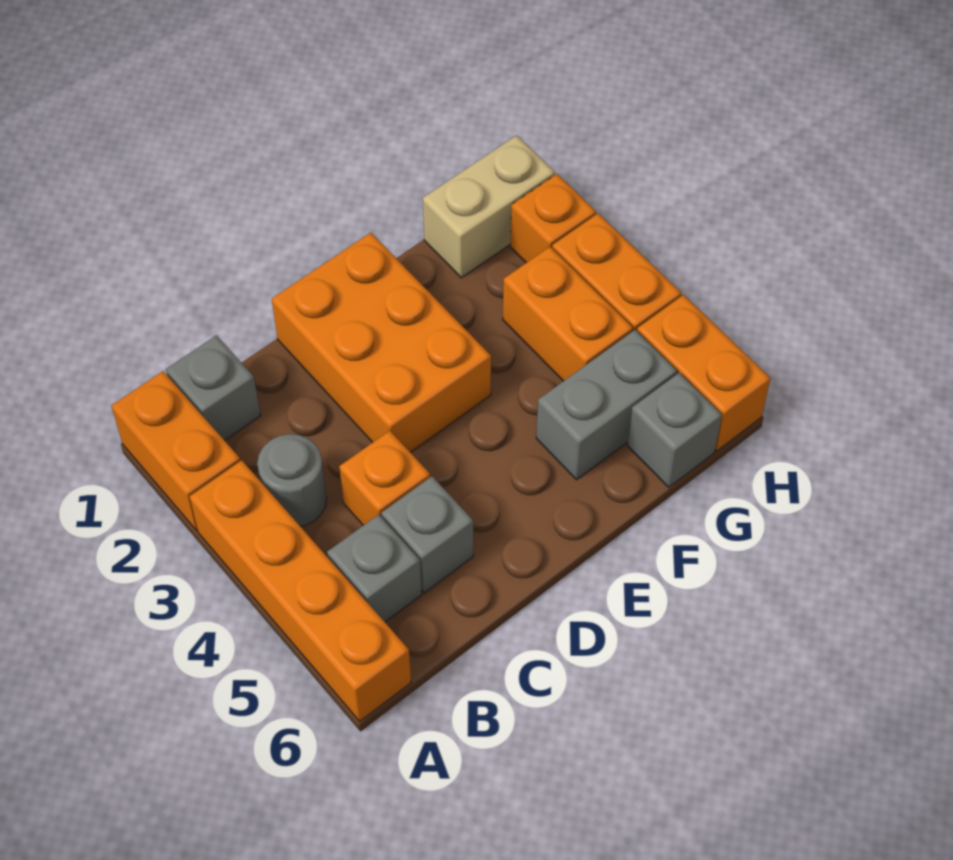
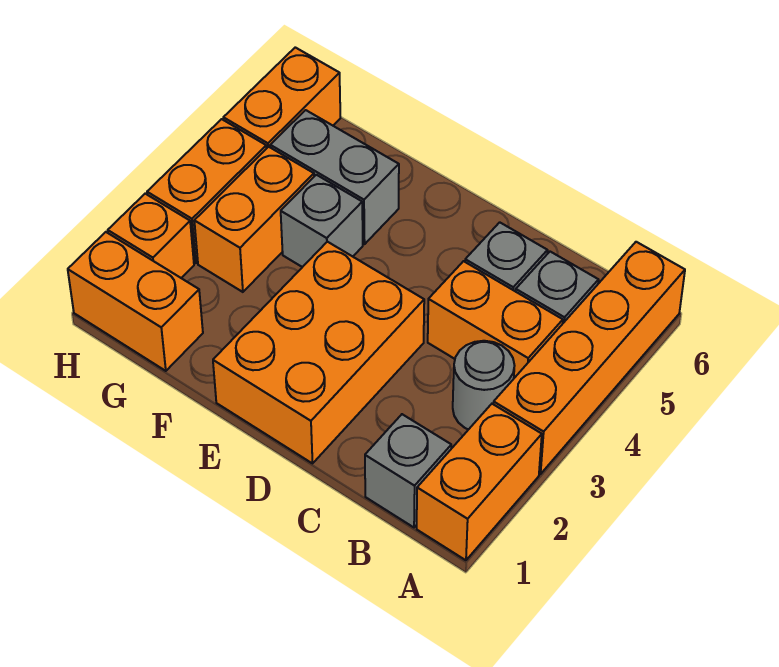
orange brick C4 level 1 -> orange brick B4:C4 level 1
tan brick G1:H1 level 1 -> orange brick G1:H1 level 1
grey brick G6 level 1 -> grey brick F4 level 1

